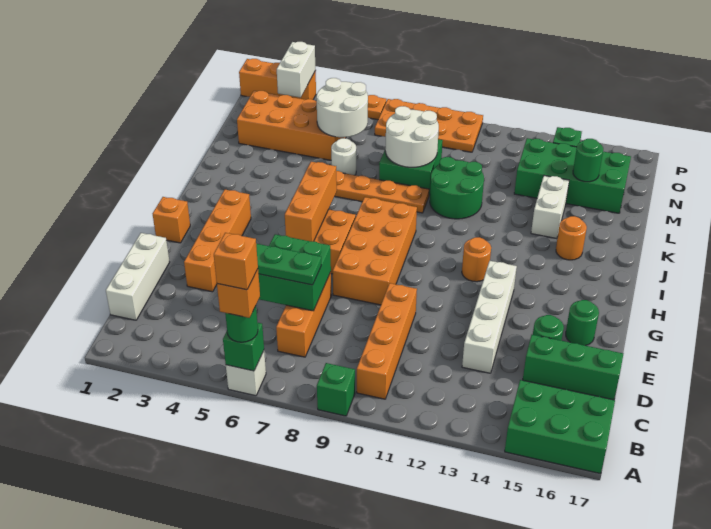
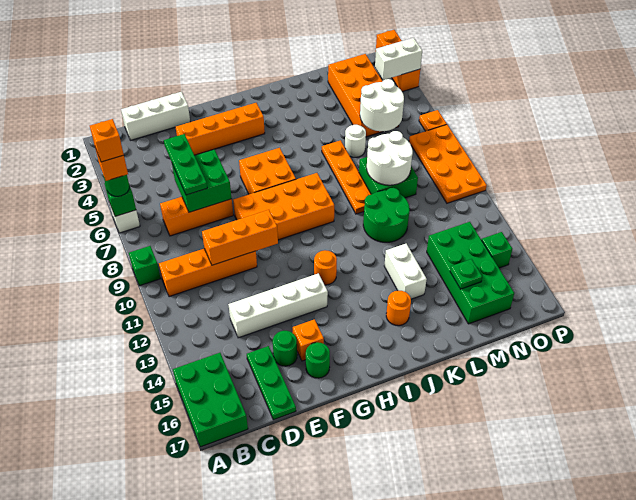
green brick D15:D17 level 1 -> green plate D15:D17 level 1
orange brick G1 level 1 -> orange brick F15 level 1
orange brick G6:I6 level 2 -> orange brick D10:F10 level 2
white brick K14:L14 level 1 -> white brick K13:K14 level 1
green round brick M15 level 2 -> green plate M15 level 2

